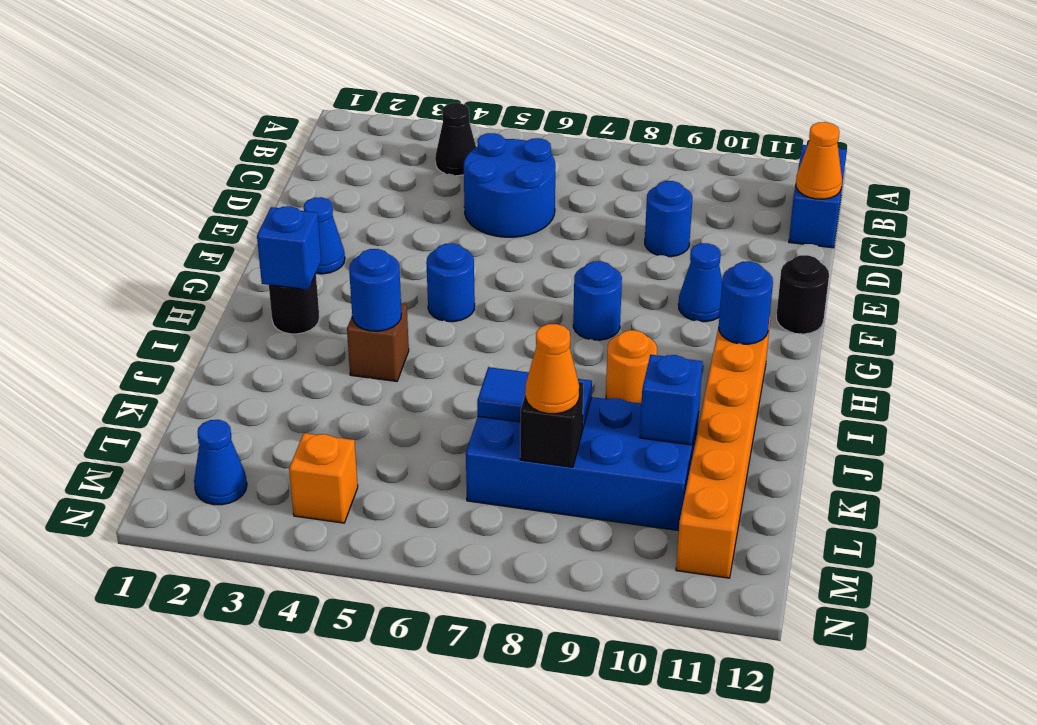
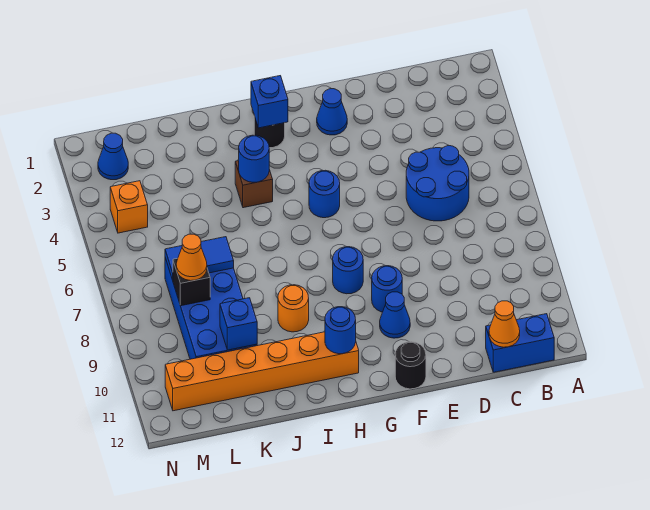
black cone B4 level 1 -> none
blue round brick D9 level 1 -> blue round brick F9 level 1
blue tile K7:K8 level 2 -> blue tile K7:L7 level 2

